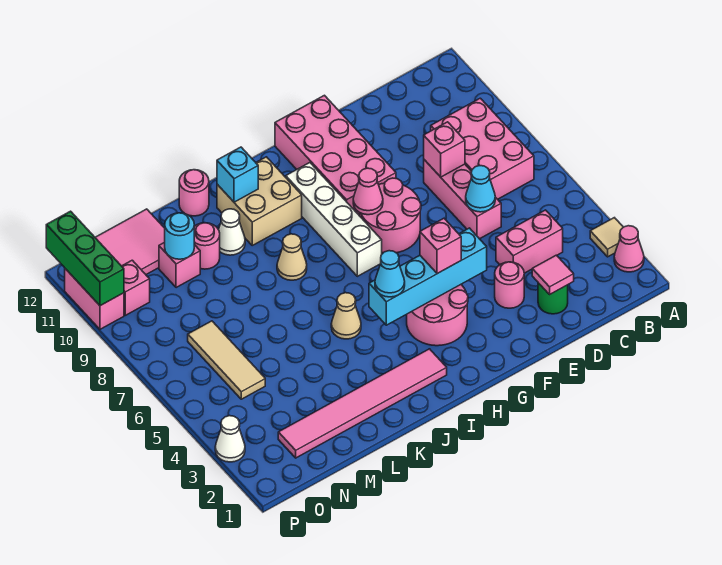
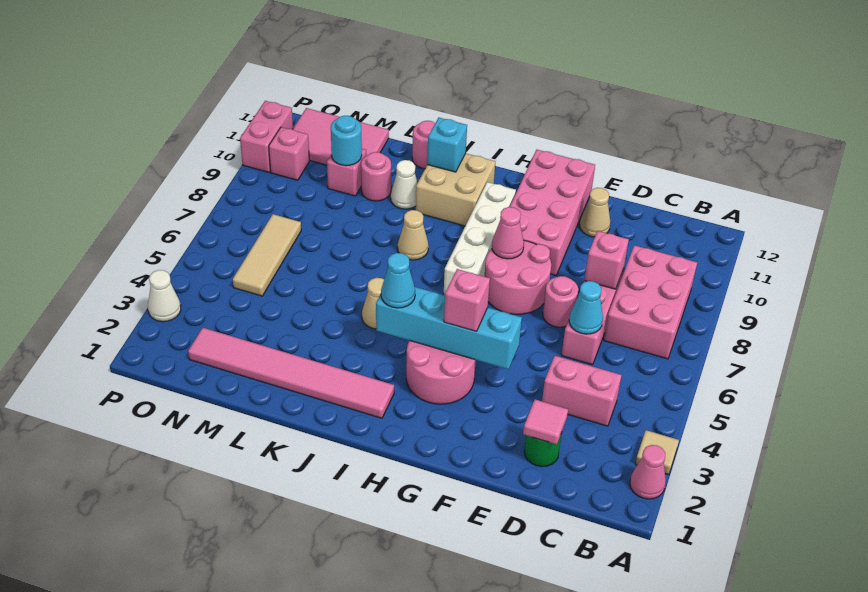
pink round brick E3 level 1 -> pink round brick E7 level 1
none -> tan cone E11 level 1
green brick P10:P12 level 2 -> none

